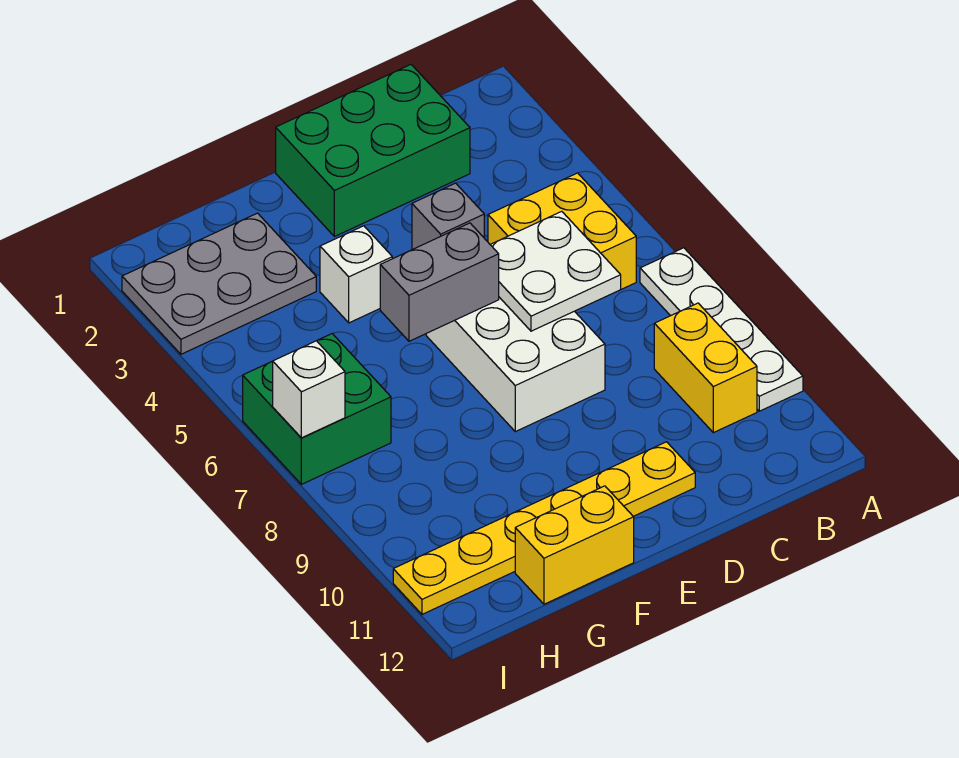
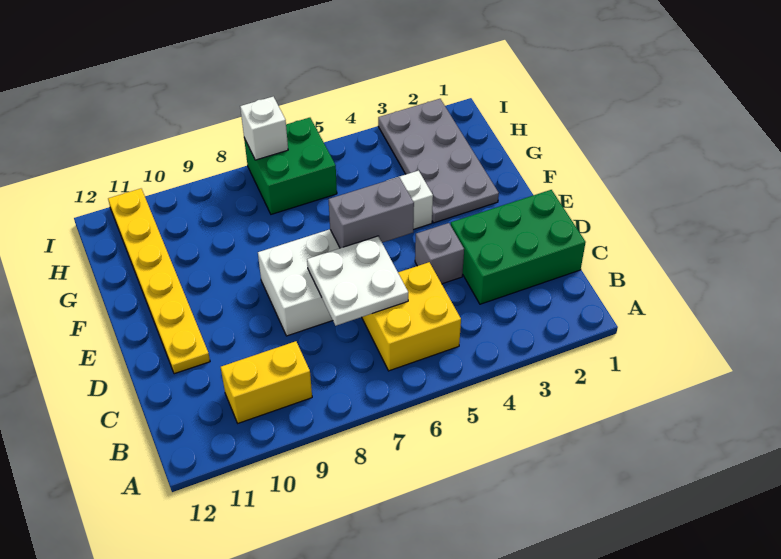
white plate A7:A10 level 1 -> none
green brick C1:E2 level 1 -> green brick C1:D3 level 1
grey brick E6:F6 level 2 -> grey brick E5:E6 level 2
yellow brick F12:G12 level 1 -> none
grey plate G2:I3 level 1 -> grey plate F2:I3 level 1

